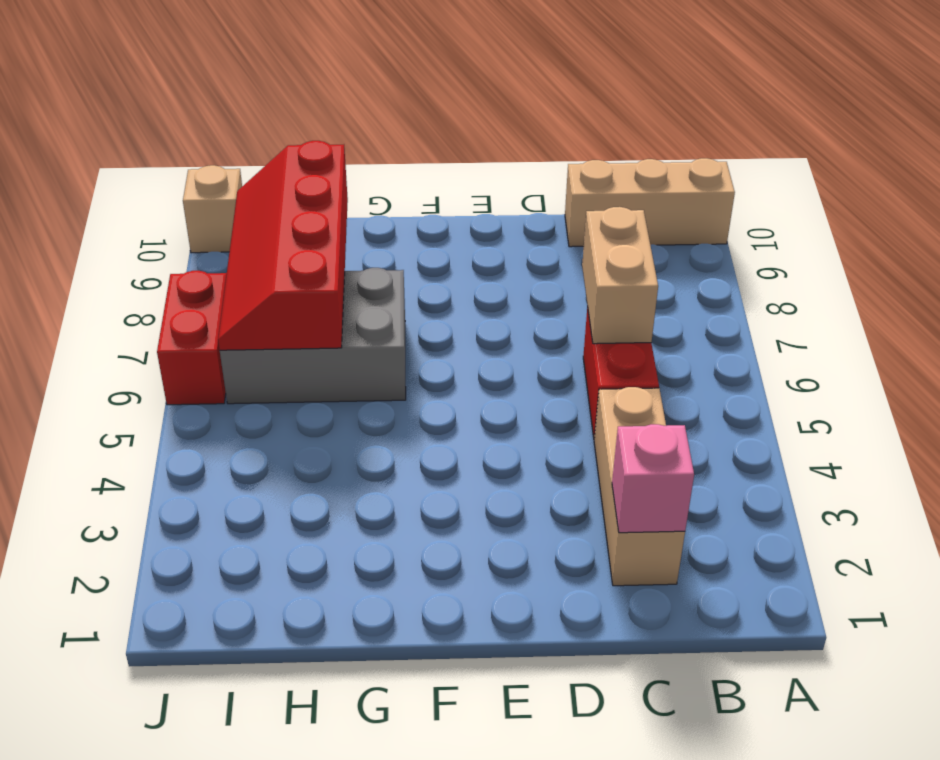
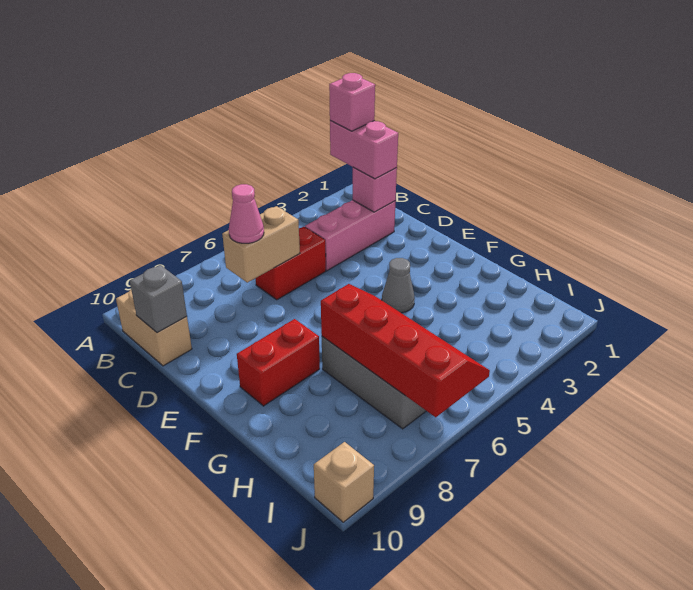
tan brick A10:C10 level 1 -> tan brick B10:C10 level 1
none -> pink brick B2:C2 level 3
none -> pink brick B2 level 4
tan brick C2:C4 level 1 -> pink brick C2:C4 level 1
none -> pink cone C7 level 3
none -> grey brick C10 level 2
none -> grey cone F4 level 1
red slope H6:I9 level 2 top H -> red slope G6:J7 level 2 top 7
red brick J6:J7 level 1 -> red brick F8:F9 level 1

